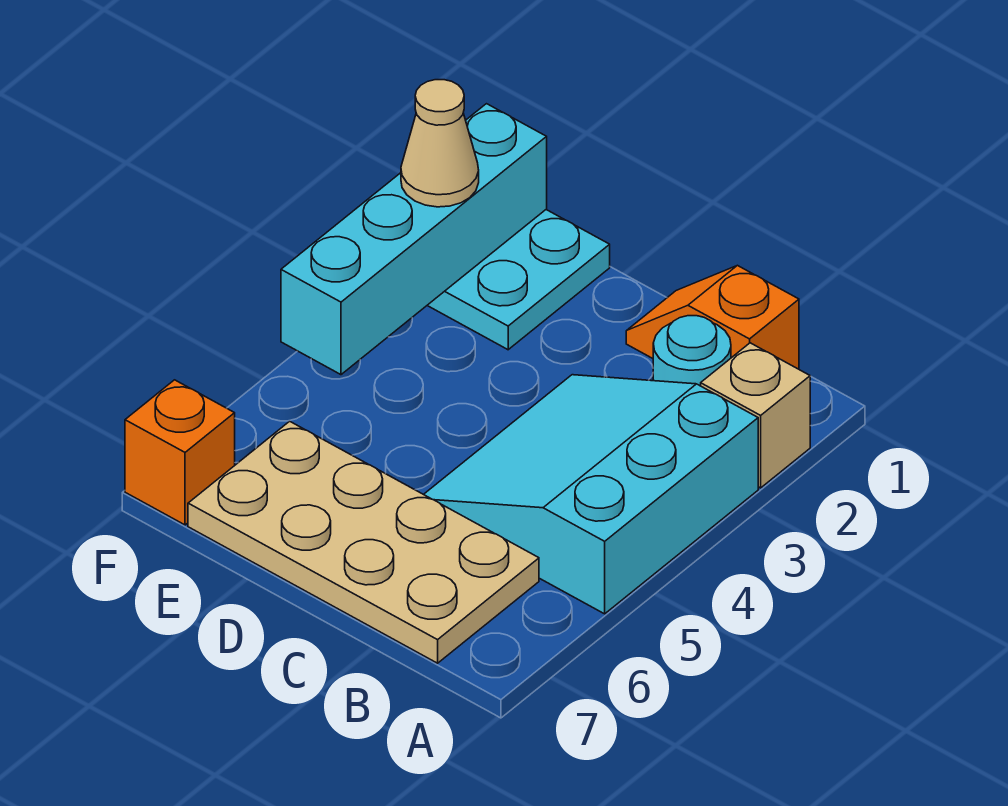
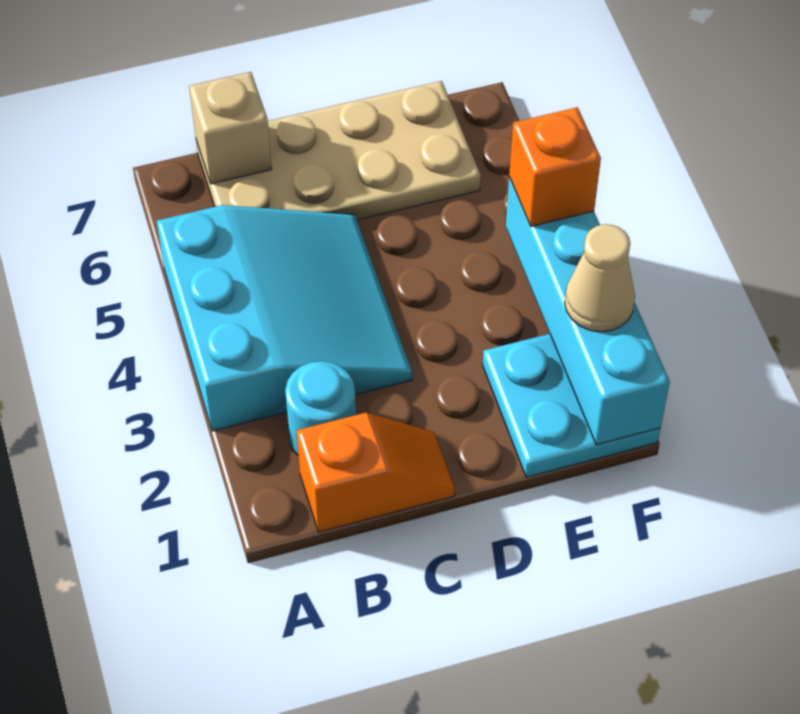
tan brick A2 level 1 -> tan brick B7 level 2
orange brick F7 level 1 -> orange brick F4 level 3

